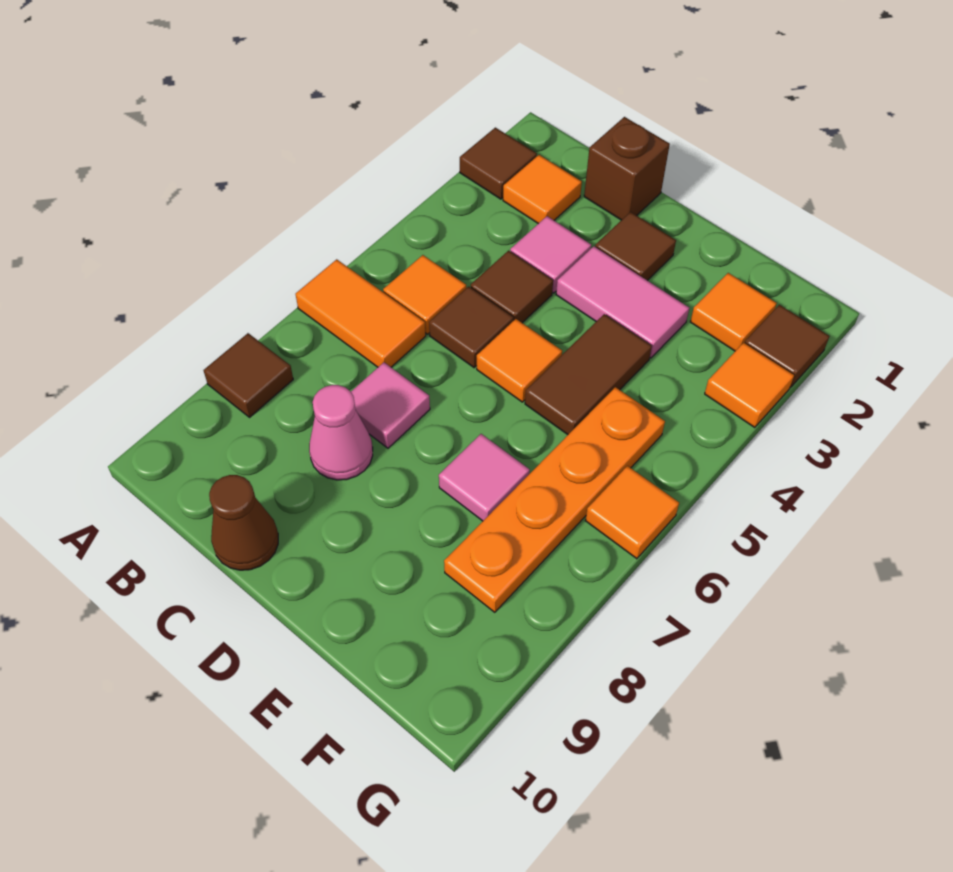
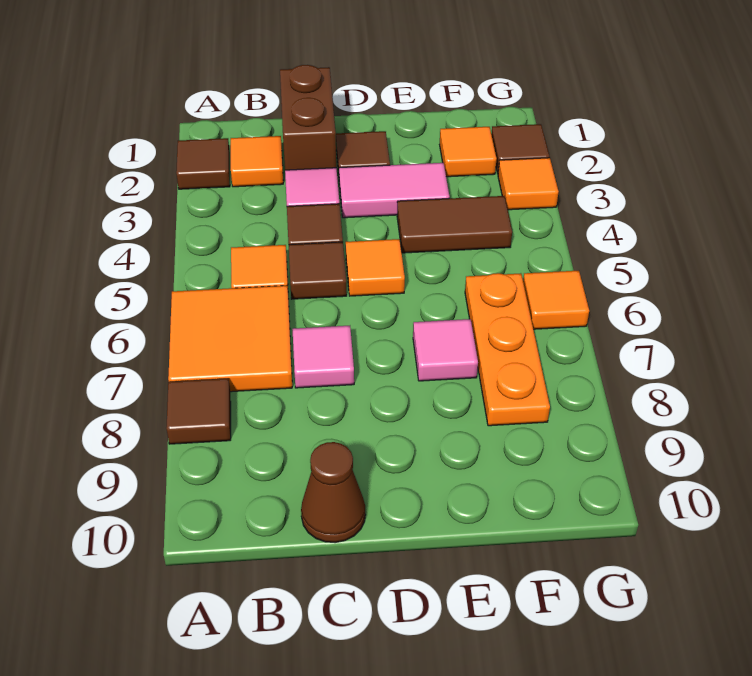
orange tile A6:B6 level 1 -> orange tile A6:B7 level 1
brown brick C1 level 1 -> brown brick C1:C2 level 1
pink cone C8 level 1 -> none
brown tile E4:E5 level 1 -> brown tile E4:F4 level 1
orange plate F5:F8 level 1 -> orange plate F6:F8 level 1

